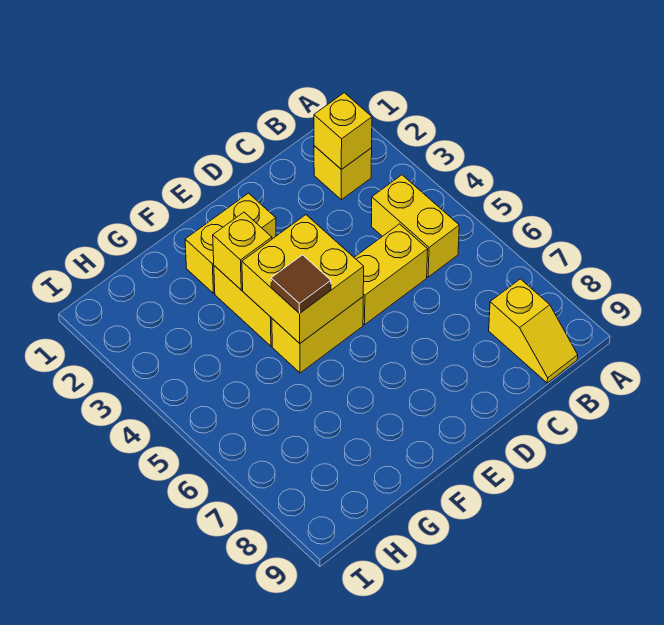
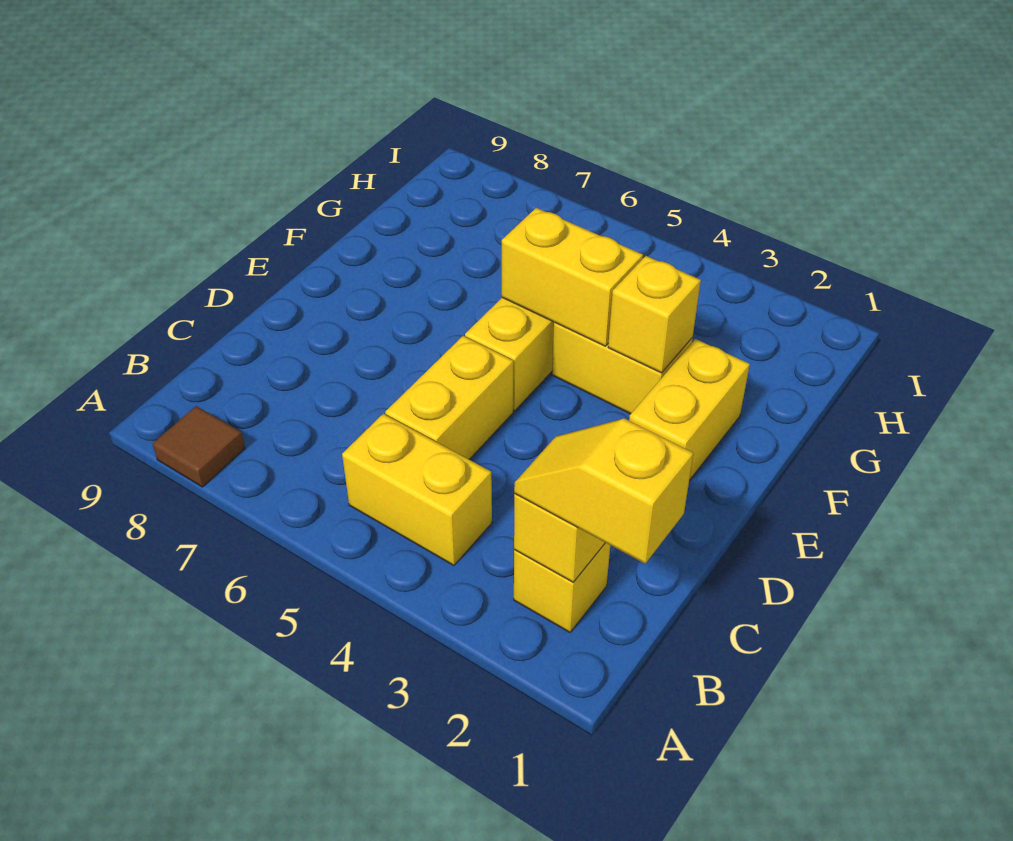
yellow slope B8:B9 level 1 top 8 -> yellow slope B1:B2 level 3 top 1
yellow brick E4:F5 level 2 -> yellow brick F4:F5 level 2
brown tile F5 level 3 -> brown tile A8 level 1

